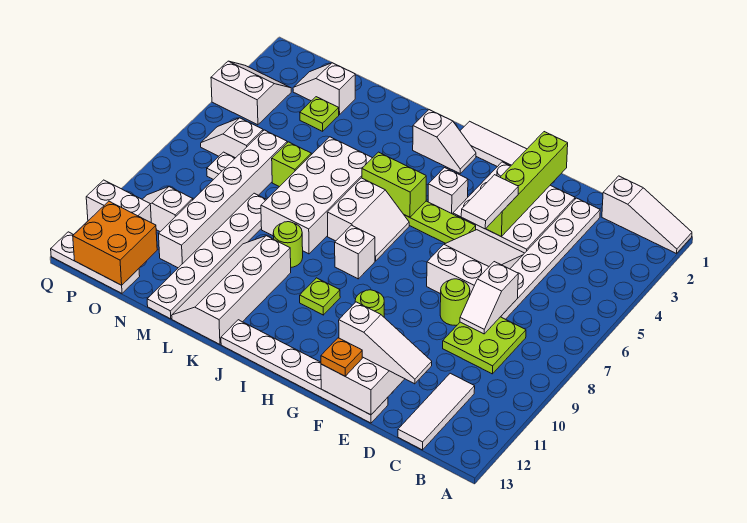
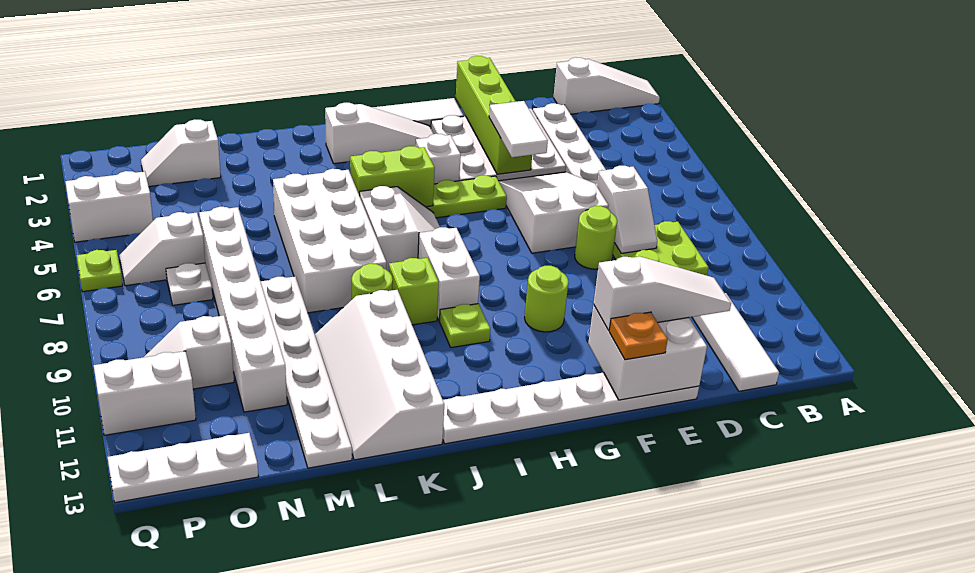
white slope I2:J2 level 1 top J -> white slope H2:J2 level 1 top J
white brick I8 level 1 -> white brick I8:I9 level 1
lime brick M6 level 1 -> lime brick J9 level 1
lime plate N3 level 1 -> lime plate Q6 level 1
orange brick O12:P13 level 2 -> none

